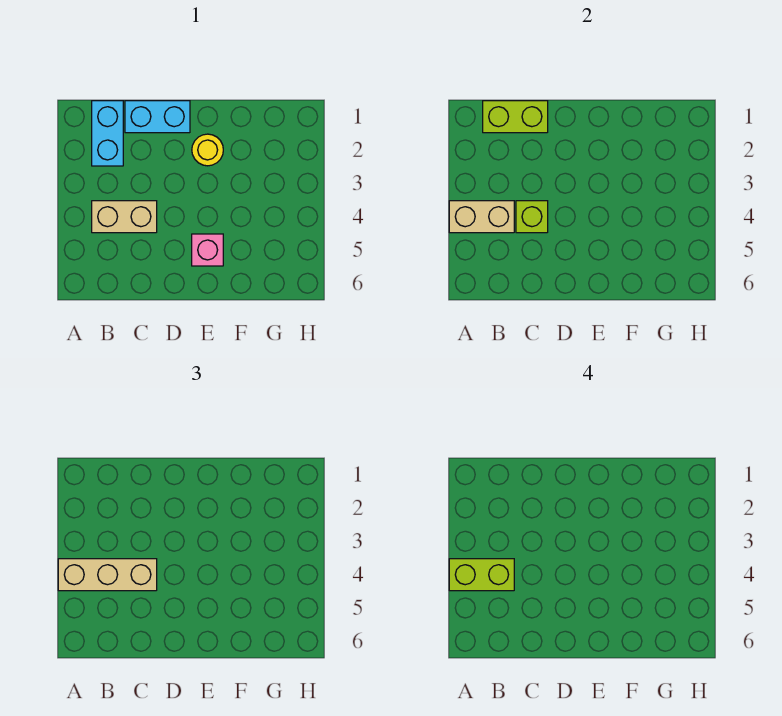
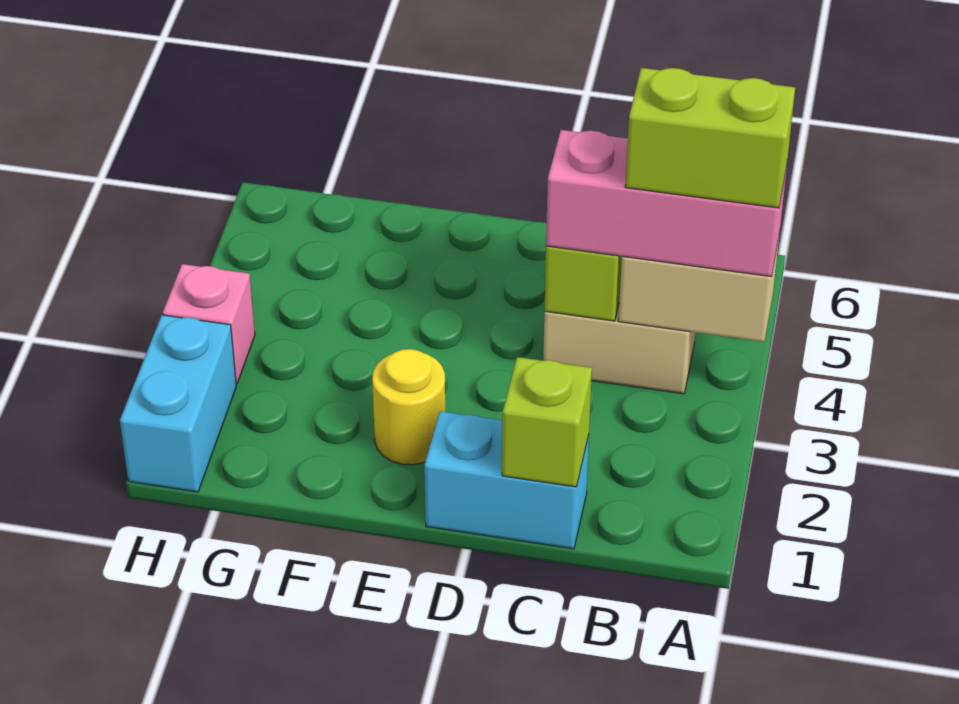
tan brick A4:C4 level 3 -> pink brick A4:C4 level 3
cyan brick B1:B2 level 1 -> cyan brick H1:H2 level 1
lime brick B1:C1 level 2 -> lime brick C1 level 2
pink brick E5 level 1 -> pink brick H3 level 1

